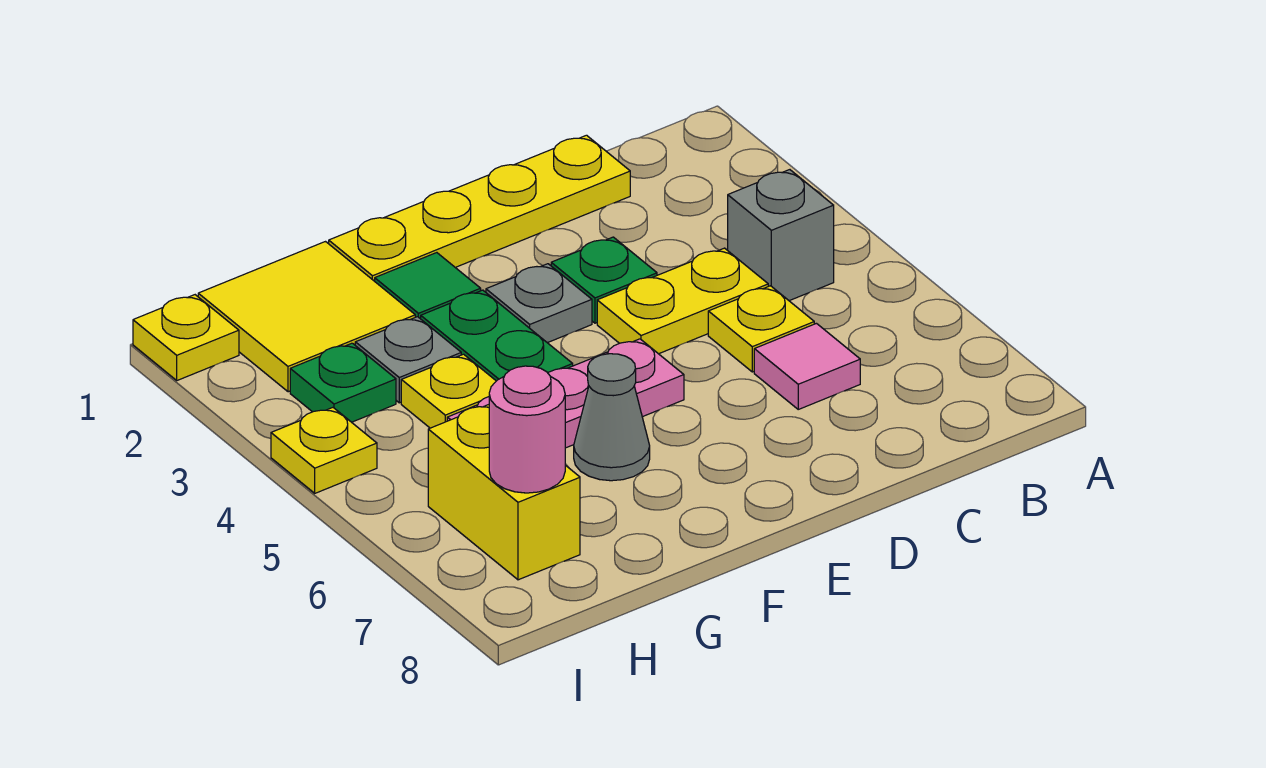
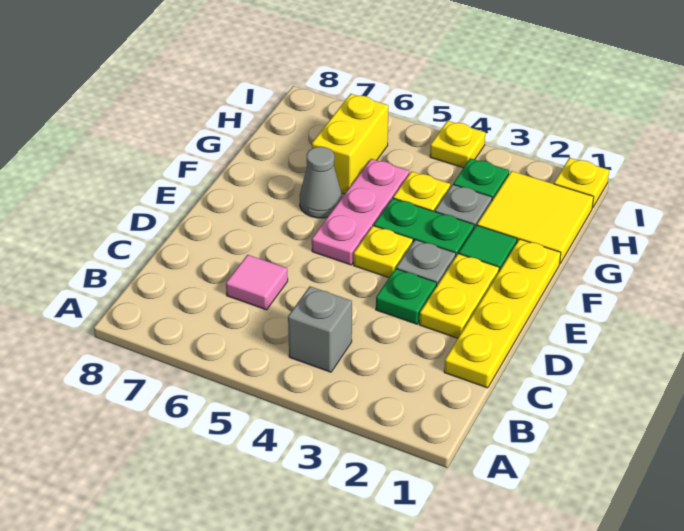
yellow plate C4:D4 level 1 -> yellow plate D2:E2 level 1
yellow plate C5 level 1 -> yellow plate E4 level 1
yellow brick H6:H7 level 1 -> yellow brick G6:H6 level 1
pink round brick H7 level 2 -> none

